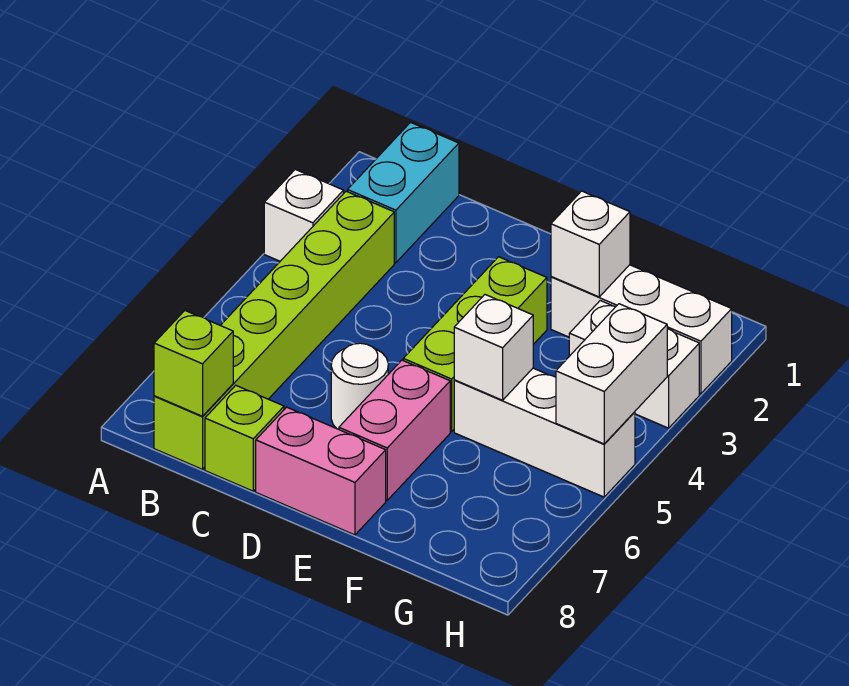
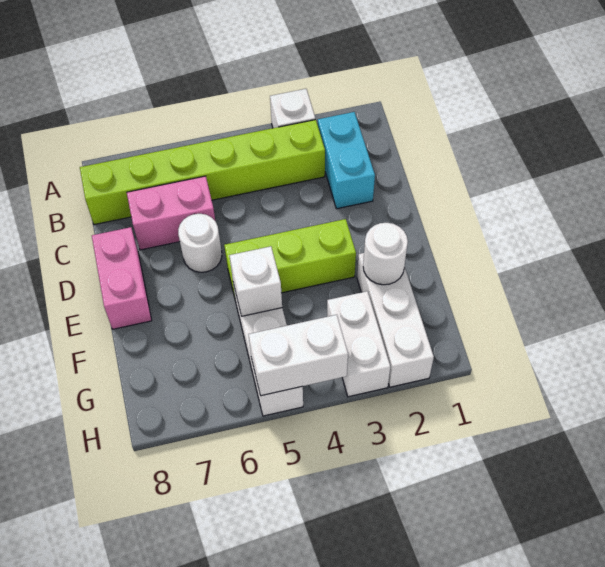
cyan brick B1:B2 level 1 -> cyan brick B2:C2 level 1
lime brick B8 level 2 -> none
lime brick C8 level 1 -> none
pink brick E6:E7 level 1 -> pink brick C6:C7 level 1
white brick F2 level 2 -> white round brick F2 level 2

